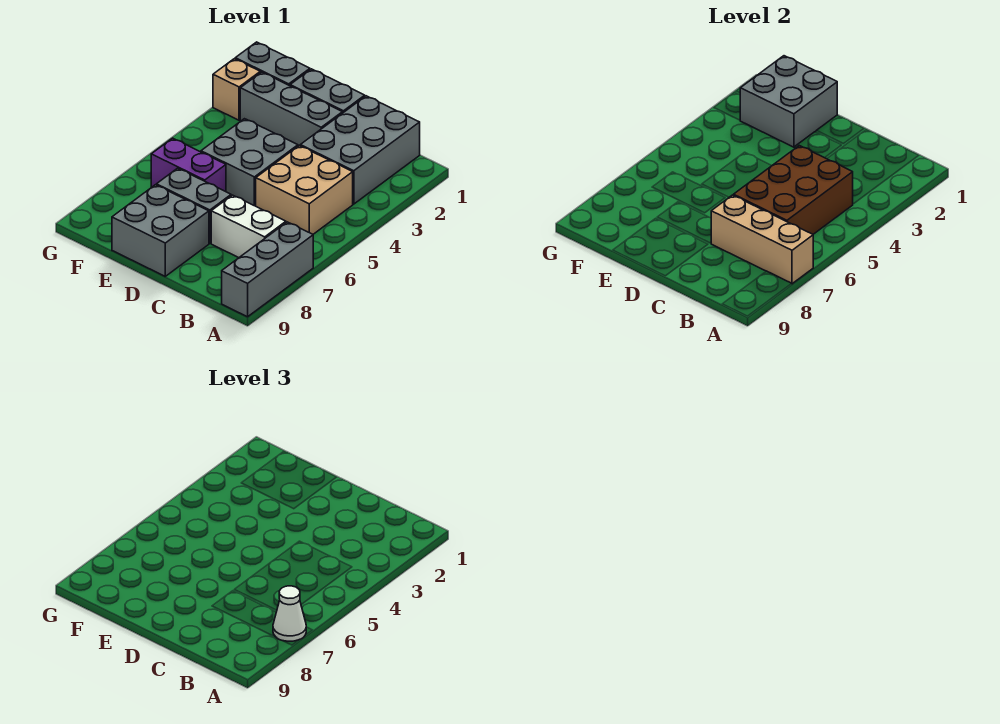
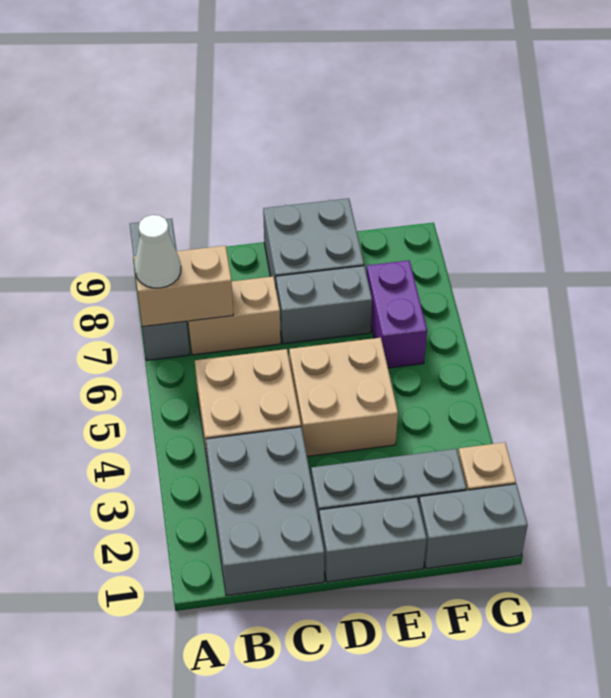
tan brick A7:C7 level 2 -> tan brick A7:B7 level 2
brown brick B4:C6 level 2 -> none
white brick B7:C7 level 1 -> tan brick B7:C7 level 1
grey brick D4:E5 level 1 -> tan brick D4:E5 level 1
grey brick E1:F2 level 2 -> none
purple brick E6:F6 level 1 -> purple brick F6:F7 level 1

